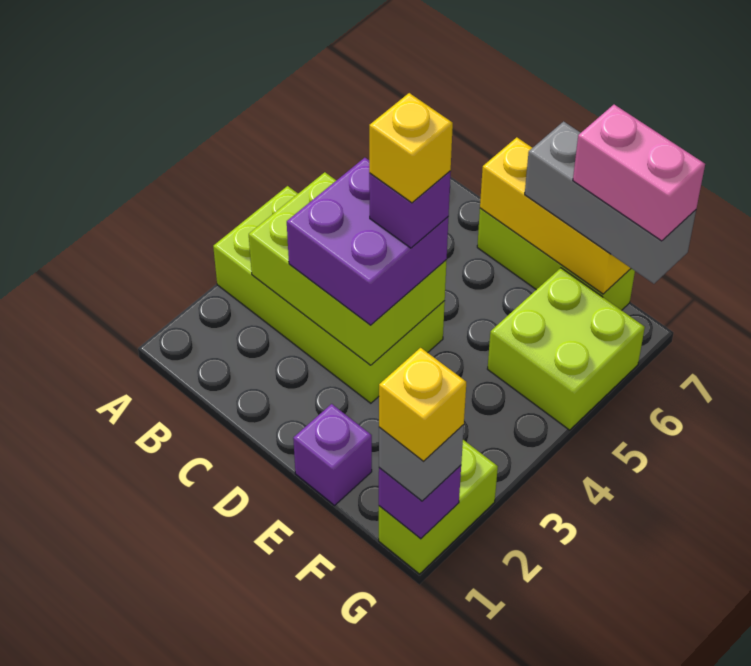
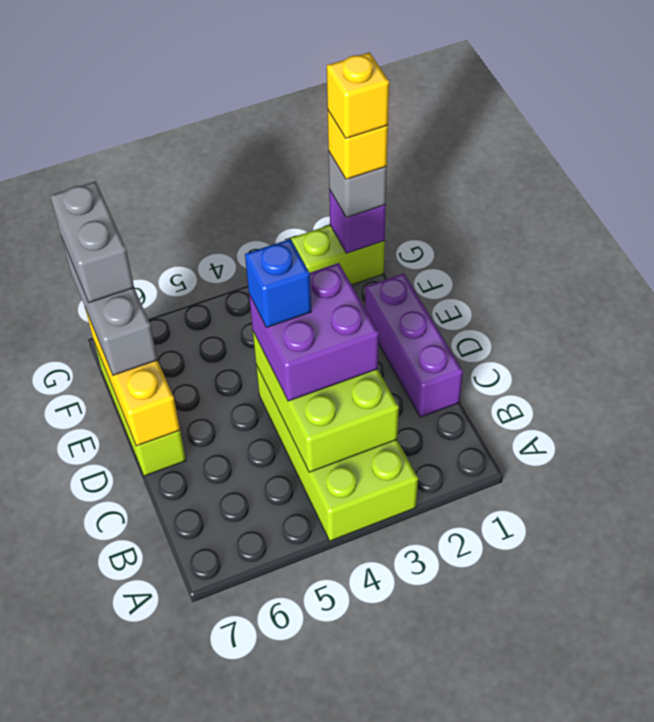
purple brick D4 level 4 -> blue brick D4 level 4
yellow brick D4 level 5 -> yellow brick G1 level 5
purple brick E1 level 1 -> purple brick C1:E1 level 1
lime brick F5:G6 level 1 -> none
pink brick F7:G7 level 4 -> grey brick F7:G7 level 4

